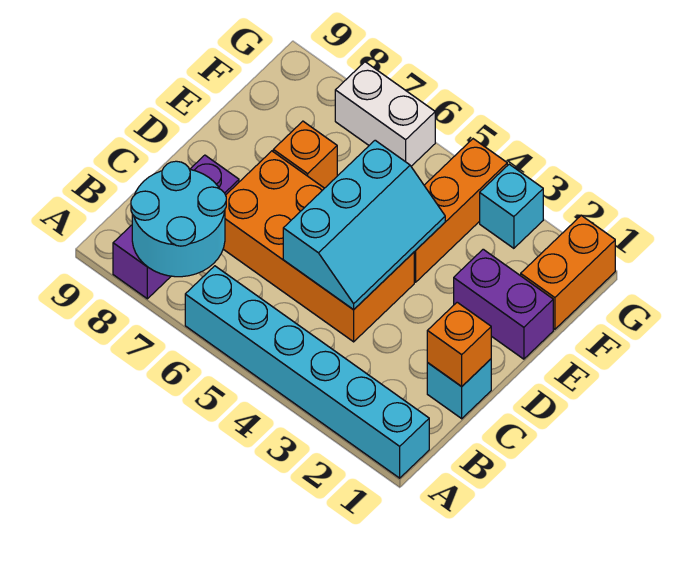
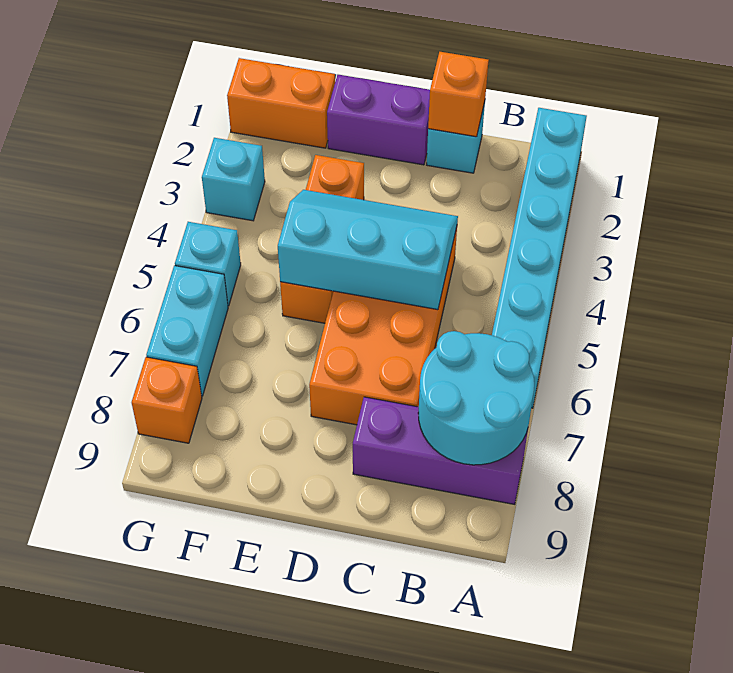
purple brick E1:E2 level 1 -> purple brick D1:E1 level 1
orange brick E4:G4 level 1 -> orange brick E3:E5 level 1
orange brick E7 level 1 -> orange brick G8 level 1
none -> cyan brick G5 level 1
white brick G6:G7 level 1 -> cyan brick G6:G7 level 1

